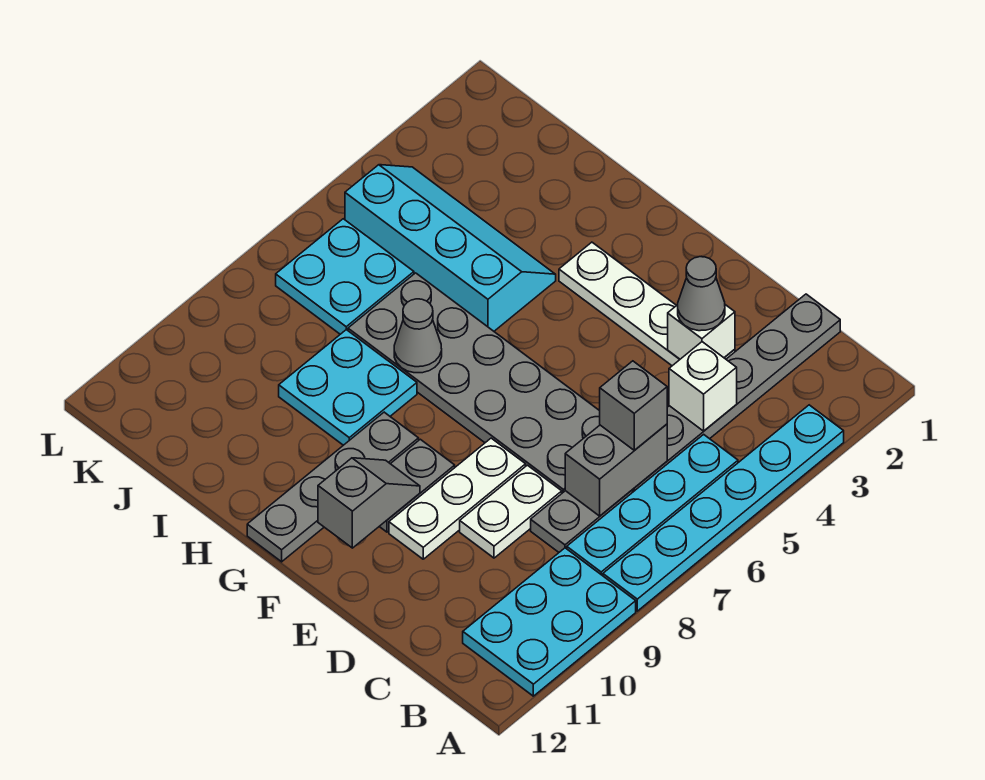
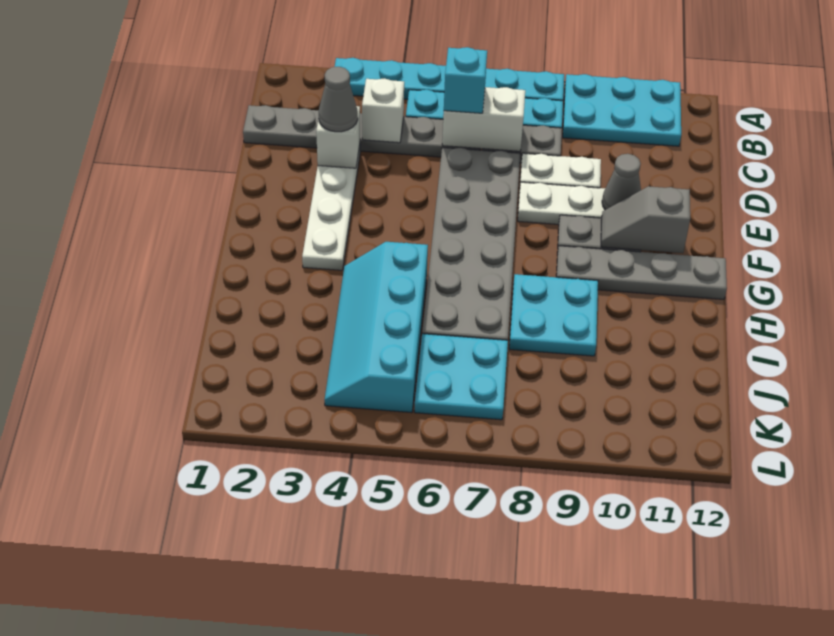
grey brick C6:C7 level 2 -> white brick C6:C7 level 2
grey brick C6 level 3 -> cyan brick C6 level 3
grey cone H7 level 2 -> grey cone E10 level 2

